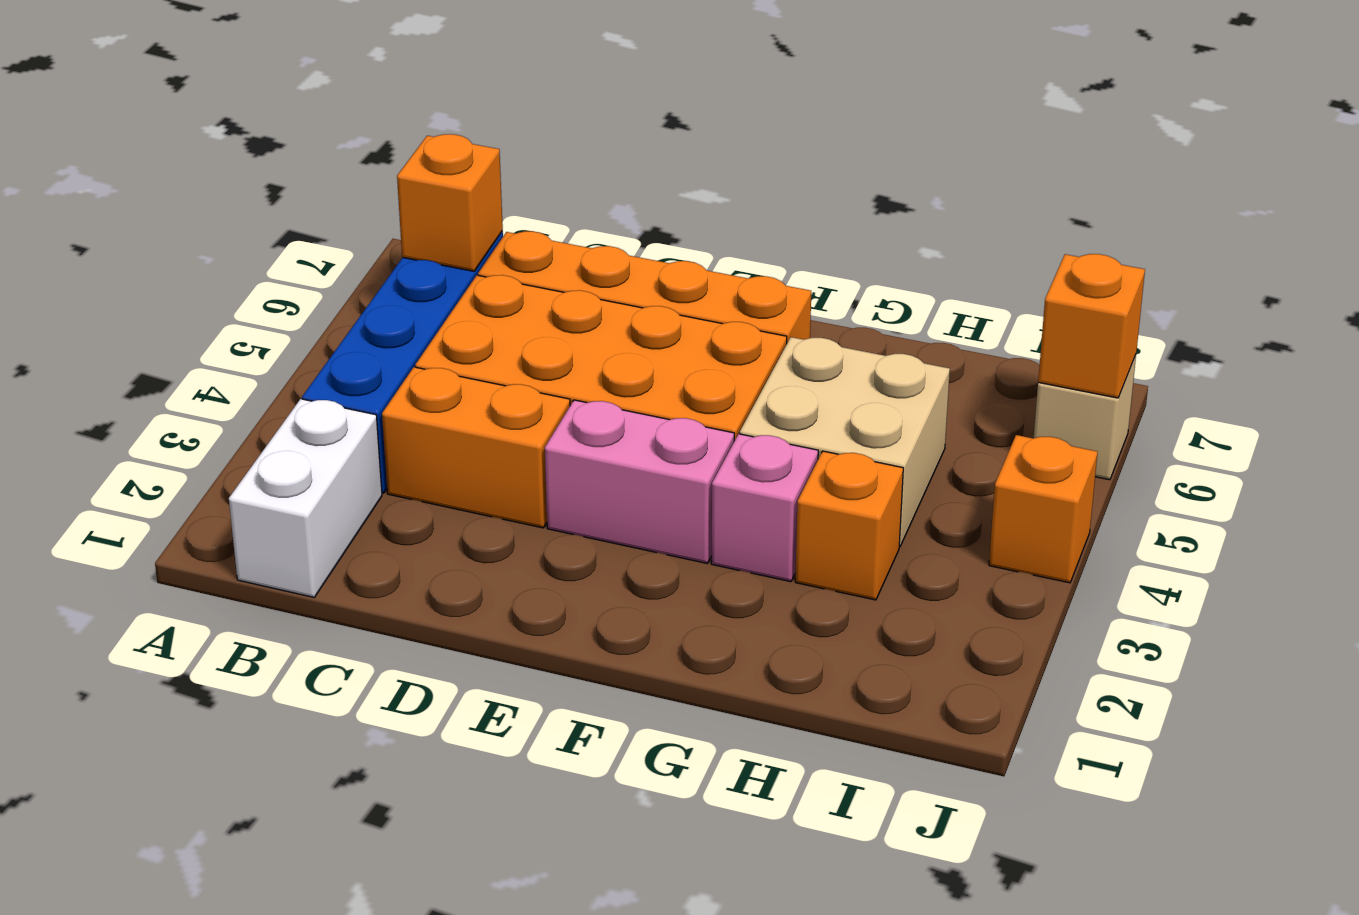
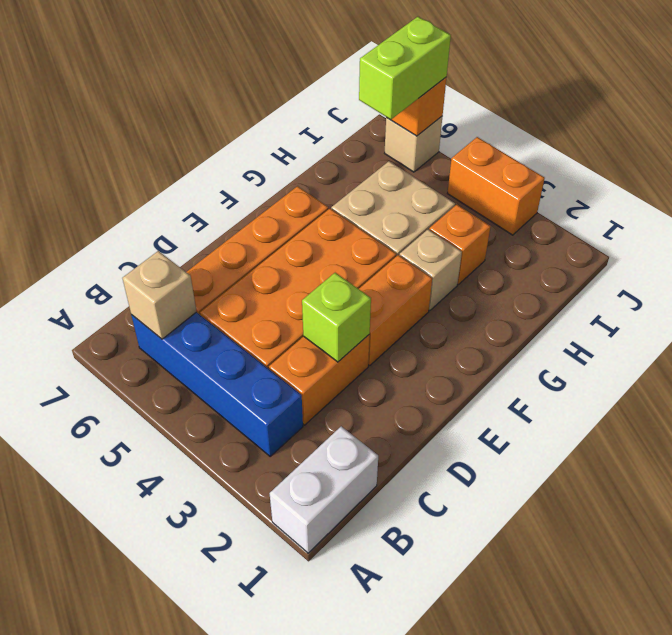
white brick B1:B2 level 1 -> white brick A1:B1 level 1
orange brick B6 level 2 -> tan brick B6 level 2
none -> lime brick D3 level 2
pink brick E3:F3 level 1 -> orange brick E3:F3 level 1
pink brick G3 level 1 -> tan brick G3 level 1
none -> lime brick I6:J6 level 3
orange brick J4 level 1 -> orange brick J3:J4 level 1

